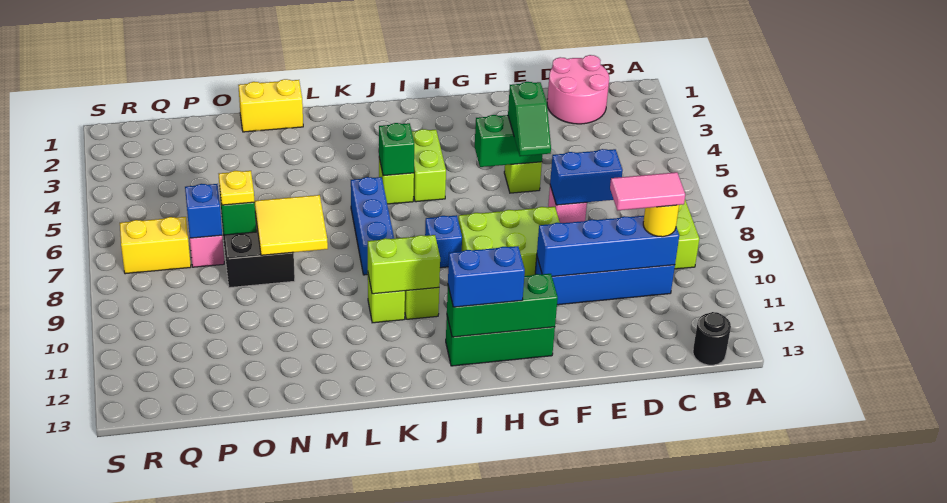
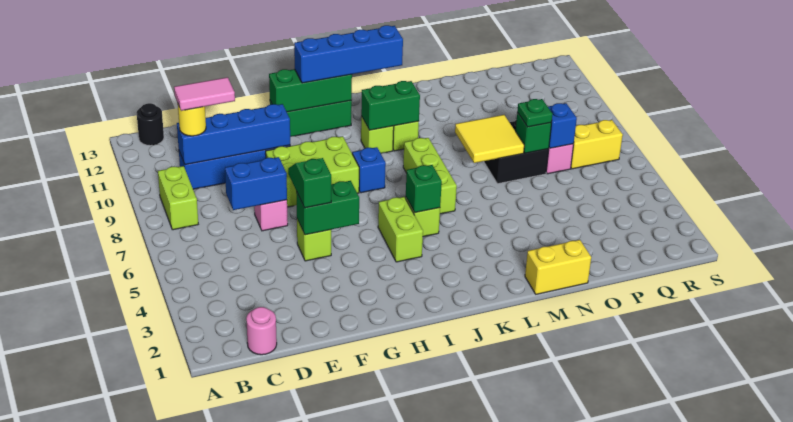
pink round brick C1:D2 level 1 -> pink round brick C1 level 1
blue brick H12:I12 level 3 -> blue brick H12:K12 level 3
lime brick J10:K10 level 2 -> green brick J10:K10 level 2
blue brick K6:K8 level 1 -> lime brick K6:K8 level 1
yellow plate O7 level 3 -> green plate O7 level 3

